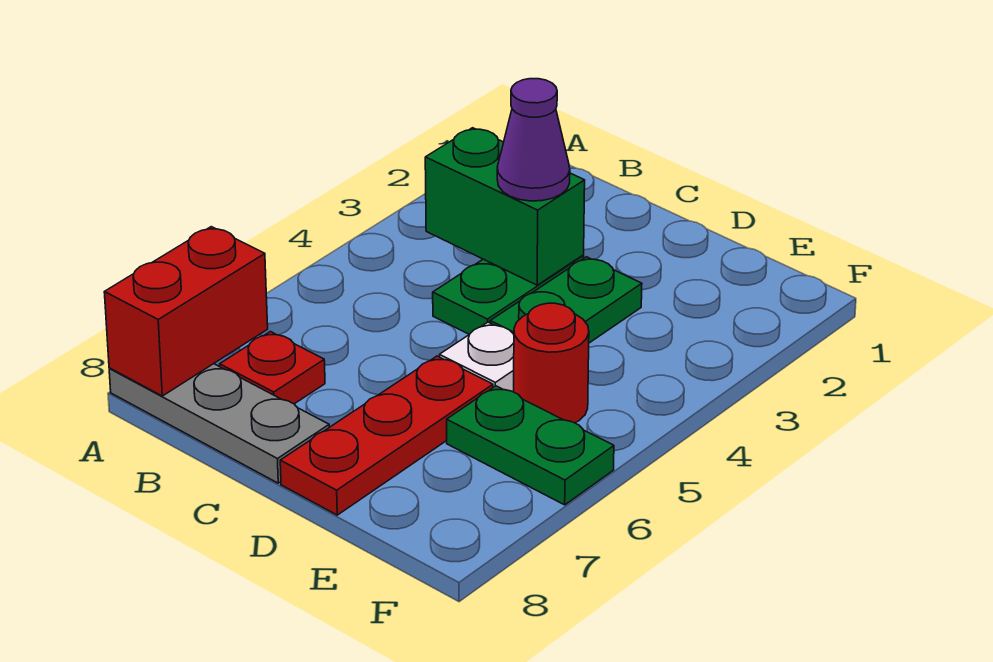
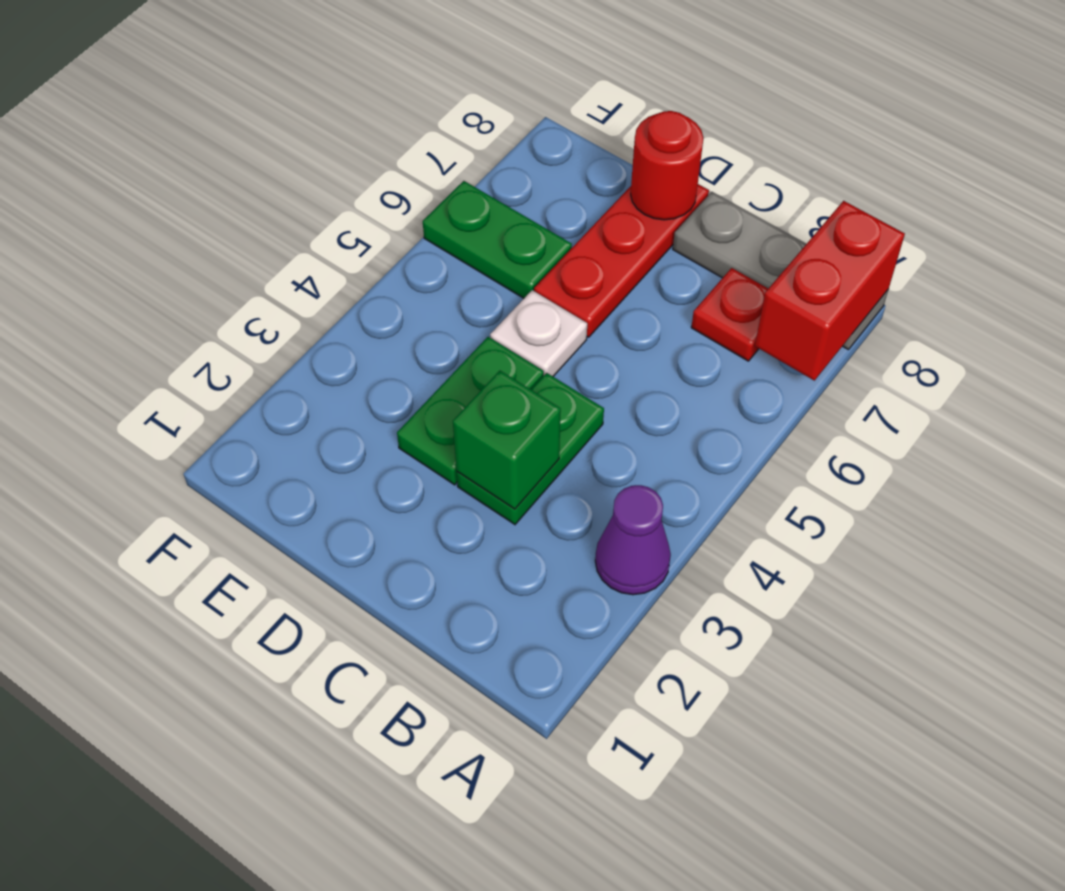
green brick B3:C3 level 2 -> green brick C3 level 2
purple cone C3 level 3 -> purple cone A3 level 1
red round brick E5 level 1 -> red round brick D8 level 2

